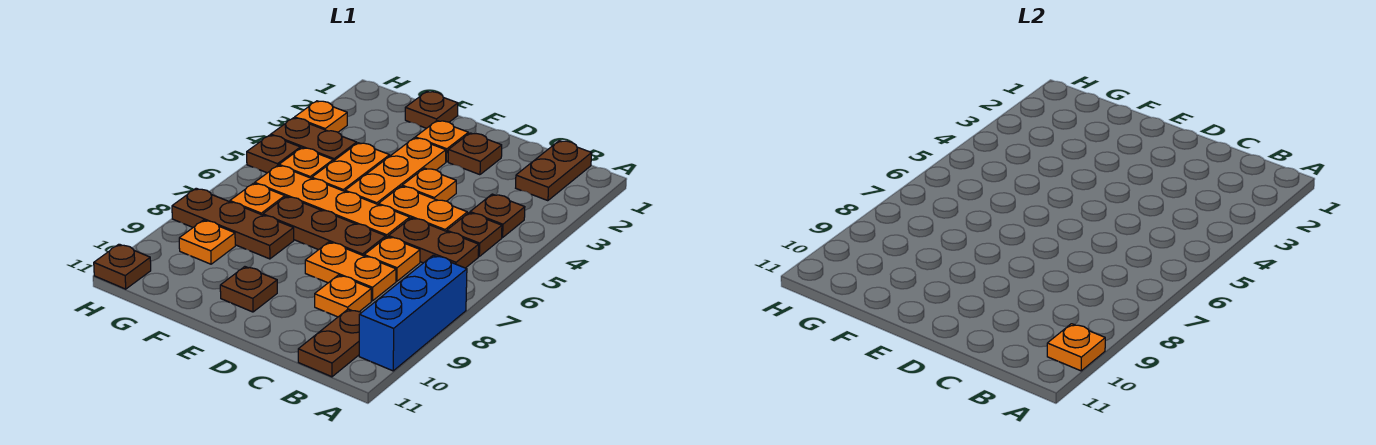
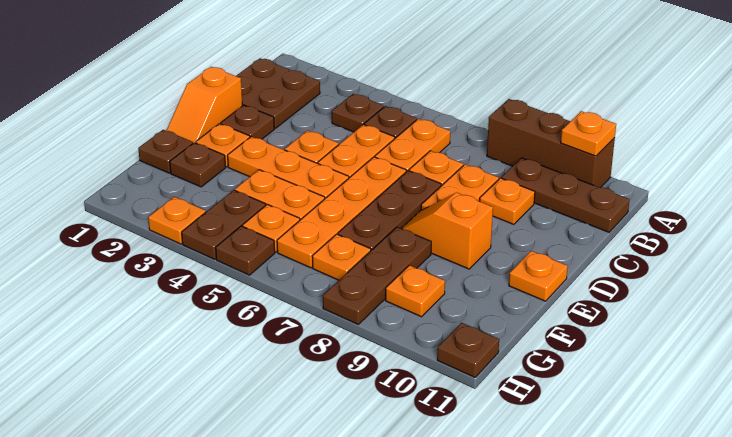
blue brick A8:A10 level 1 -> brown brick A8:A10 level 1
brown plate B1:B2 level 1 -> brown plate B1:C2 level 1
brown plate B6:C6 level 1 -> orange plate B6:C6 level 1
brown plate B10:B11 level 1 -> brown plate B9:B11 level 1
none -> orange slope D1:E1 level 1 top D
none -> orange slope E8:E9 level 1 top 9
brown plate E10 level 1 -> brown plate F2 level 1
none -> orange plate E11 level 1

